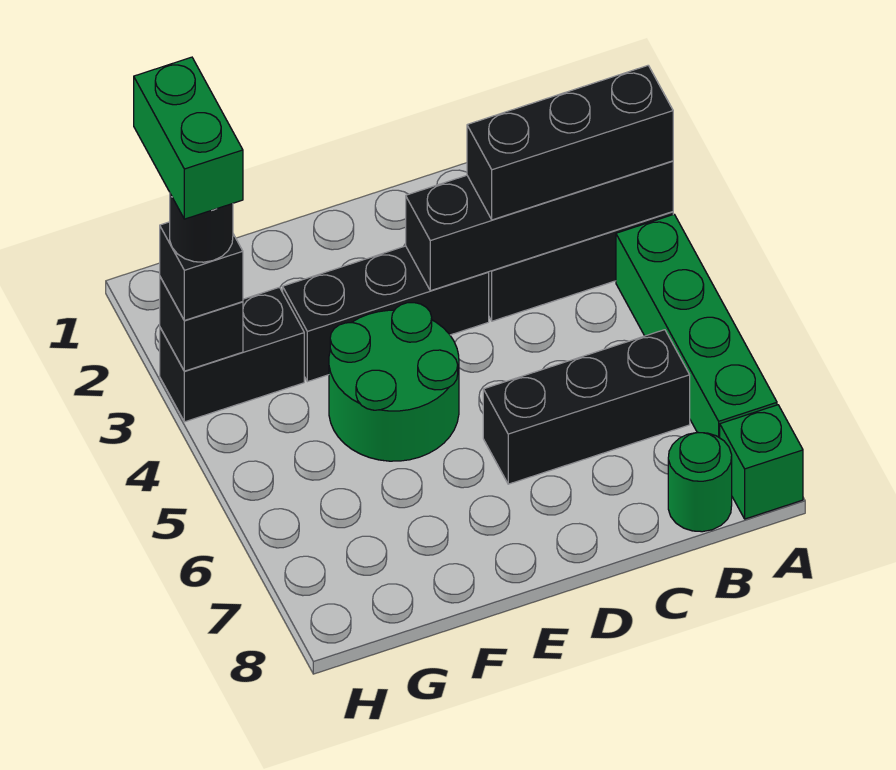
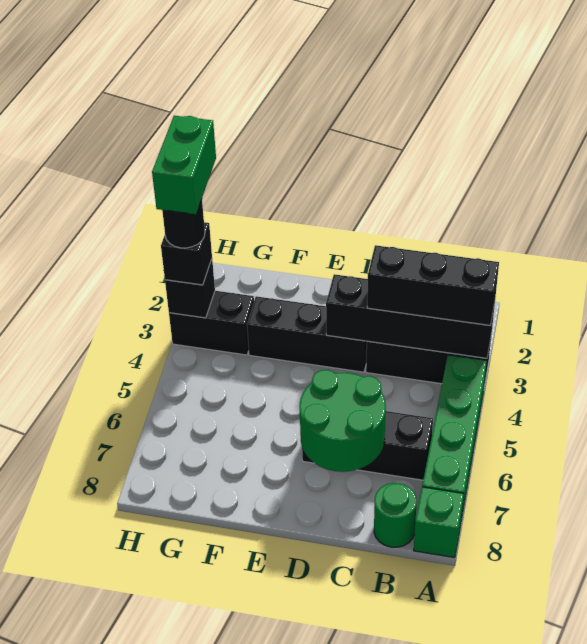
green round brick E4:F5 level 1 -> green round brick C6:D7 level 2

